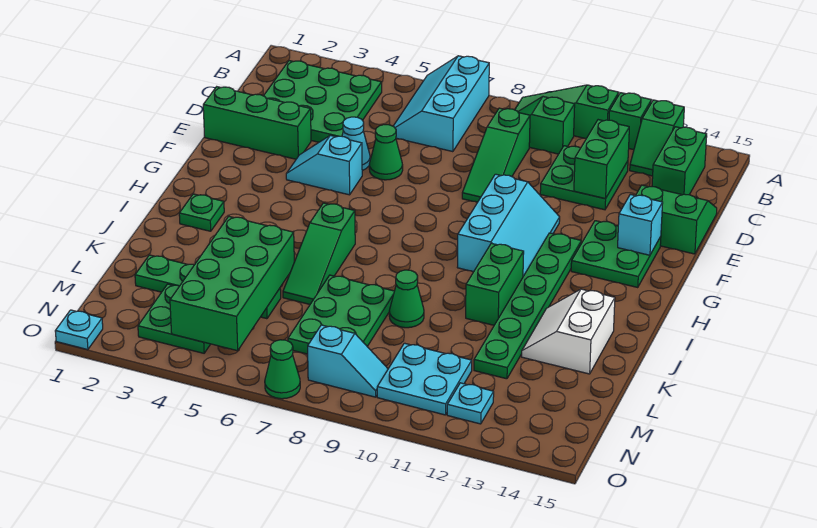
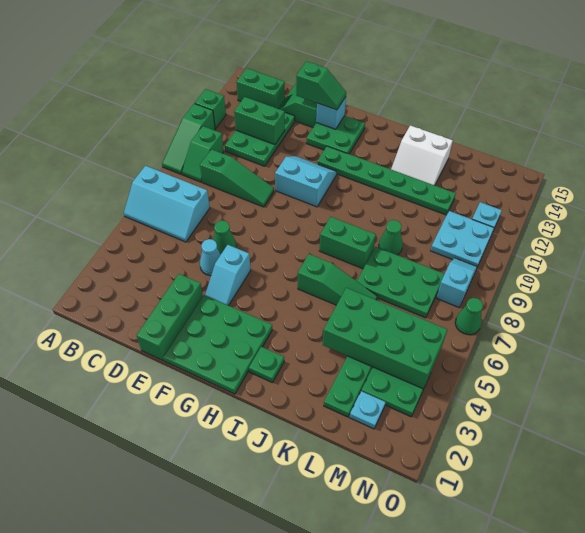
green slope A13:B13 level 1 top A -> green slope E14:F14 level 3 top E
green plate B2:D4 level 1 -> green plate F1:H3 level 1
green plate C11:D12 level 1 -> green plate C11:D13 level 1
cyan slope F10:H11 level 1 top 10 -> cyan slope F10:G11 level 1 top 10
green brick I11:J11 level 1 -> green brick I8:J8 level 1
cyan plate O1 level 1 -> cyan plate M2 level 1

